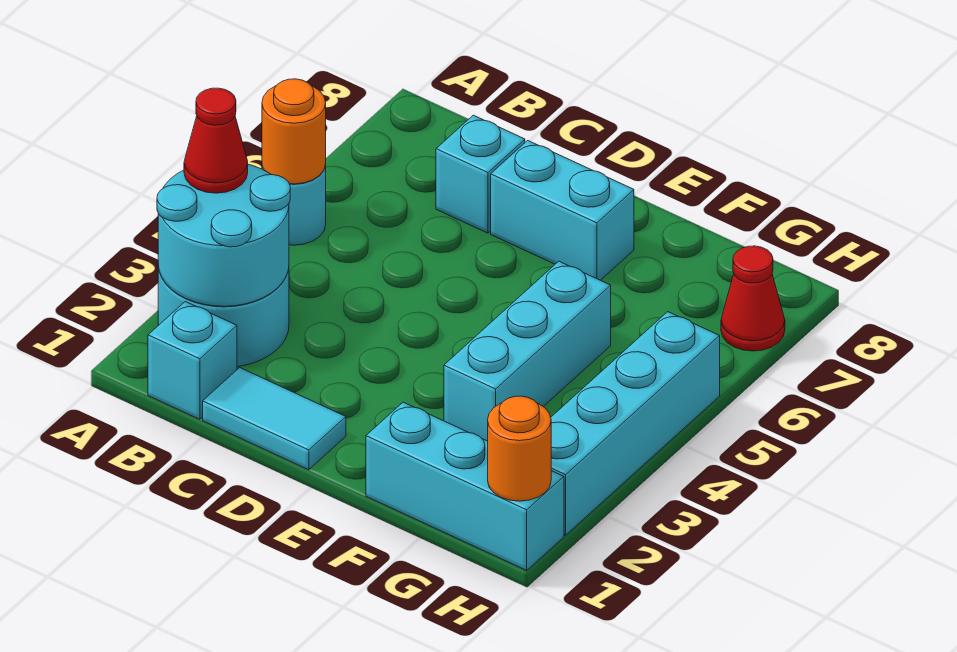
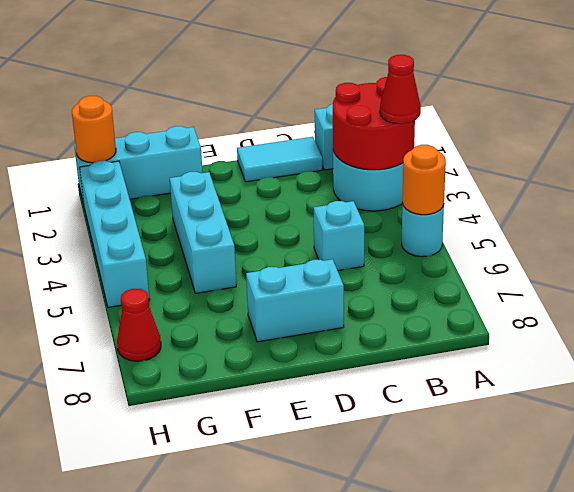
cyan round brick A2:B3 level 2 -> red round brick A2:B3 level 2
cyan brick C7 level 1 -> cyan brick C5 level 1

